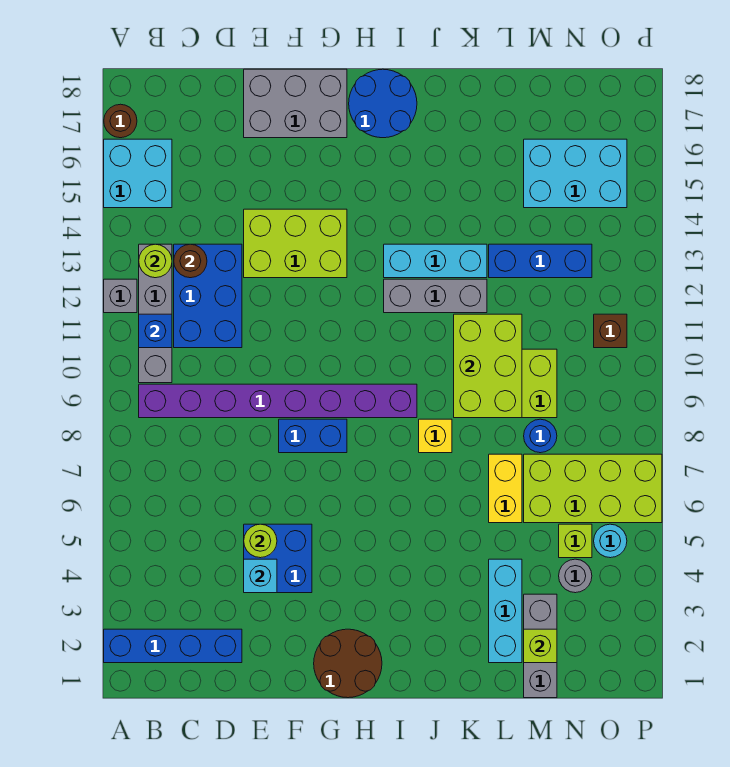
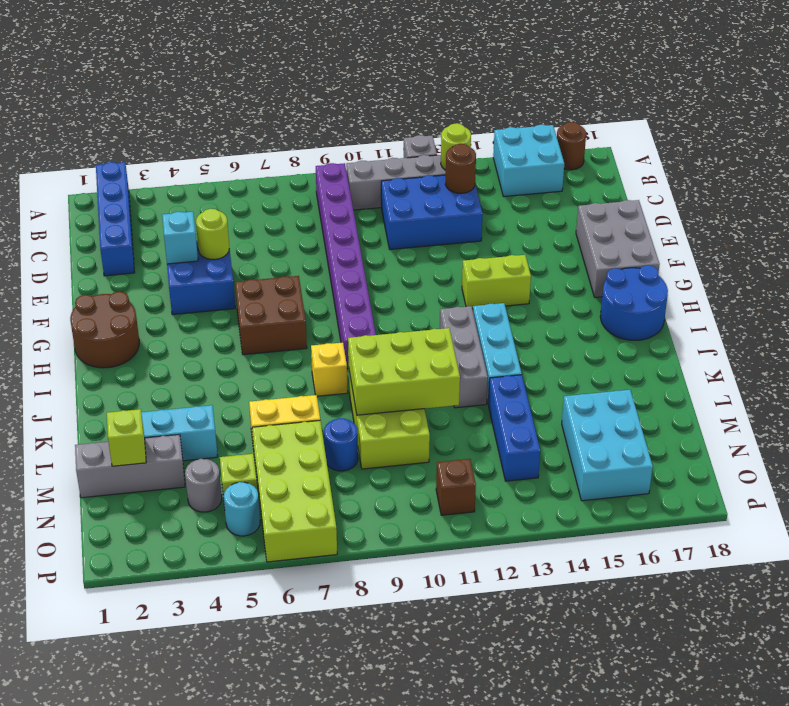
blue brick B11 level 2 -> none
lime brick E13:G14 level 1 -> lime brick G13:G14 level 1
blue brick F8:G8 level 1 -> none
none -> brown brick G6:H7 level 1

